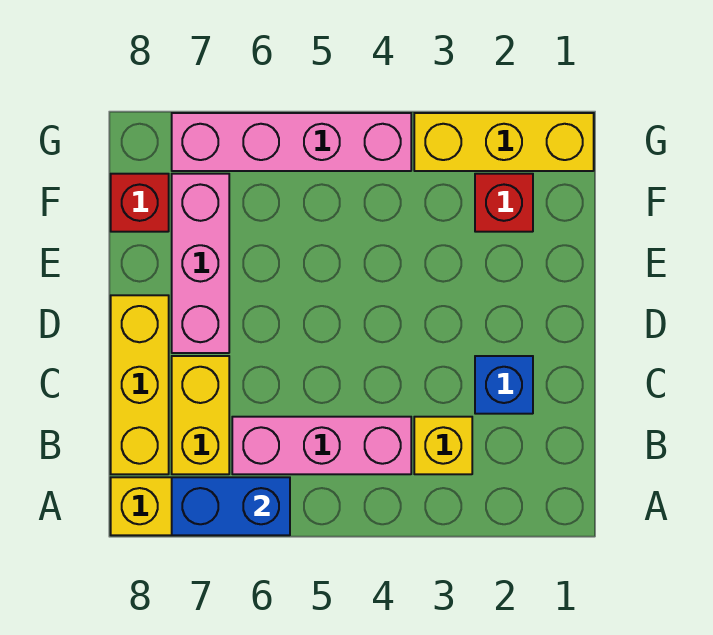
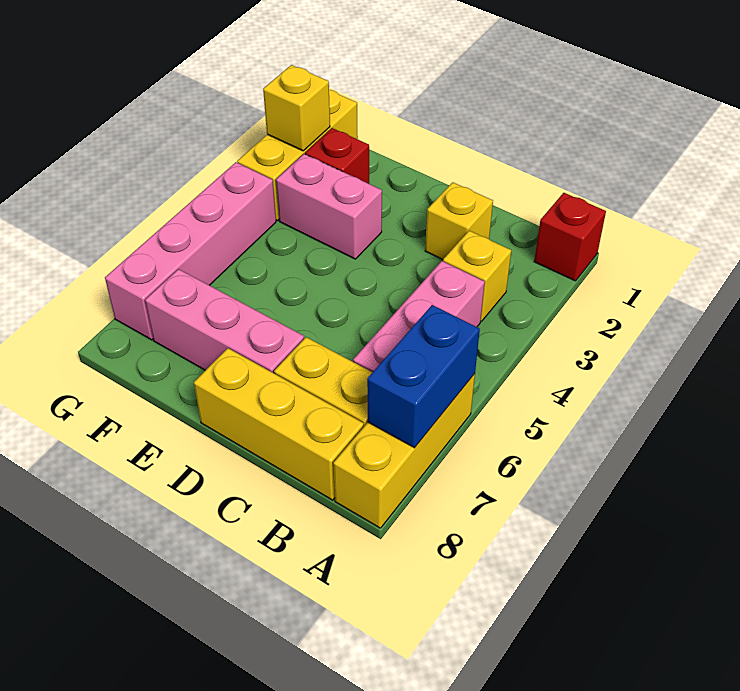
blue brick C2 level 1 -> yellow brick C2 level 1
none -> pink brick E3:F3 level 1
red brick F8 level 1 -> red brick A1 level 1
none -> yellow brick G2 level 2

